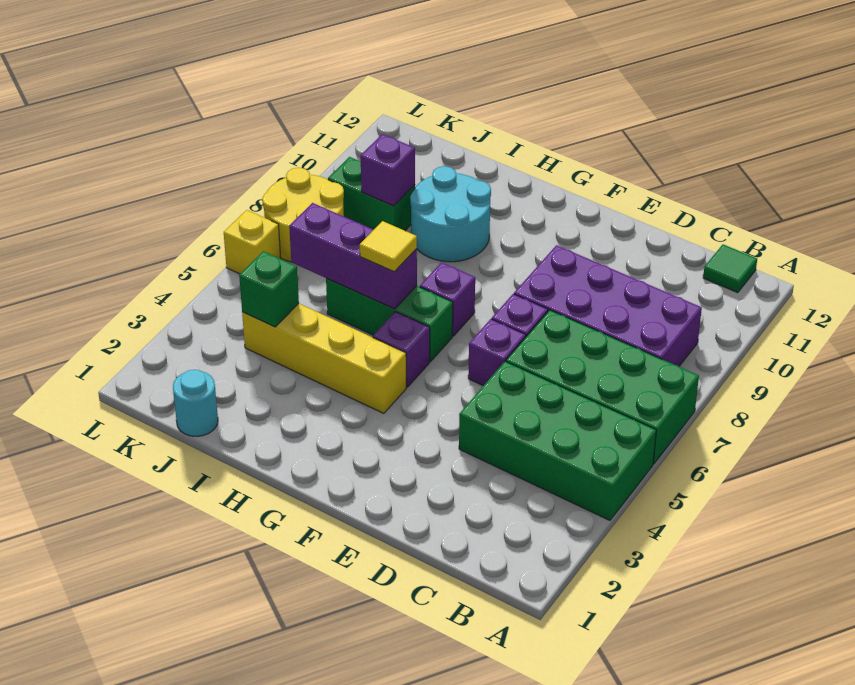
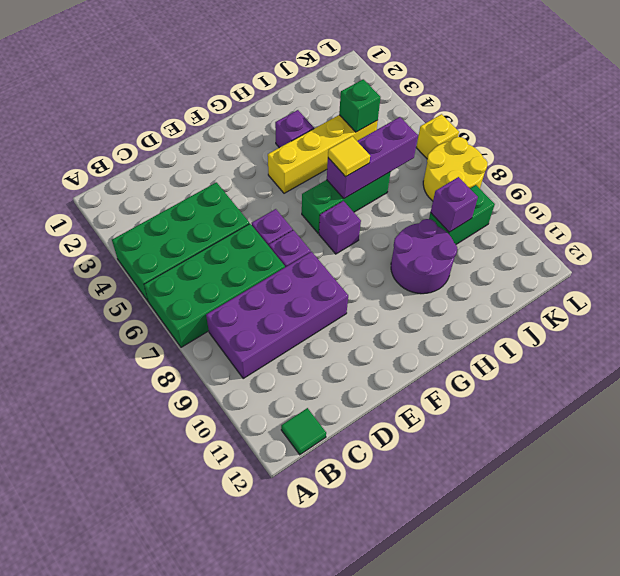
purple brick G5 level 1 -> purple brick H3 level 1
cyan round brick H9:I10 level 1 -> purple round brick H9:I10 level 1
cyan round brick J1 level 1 -> none

